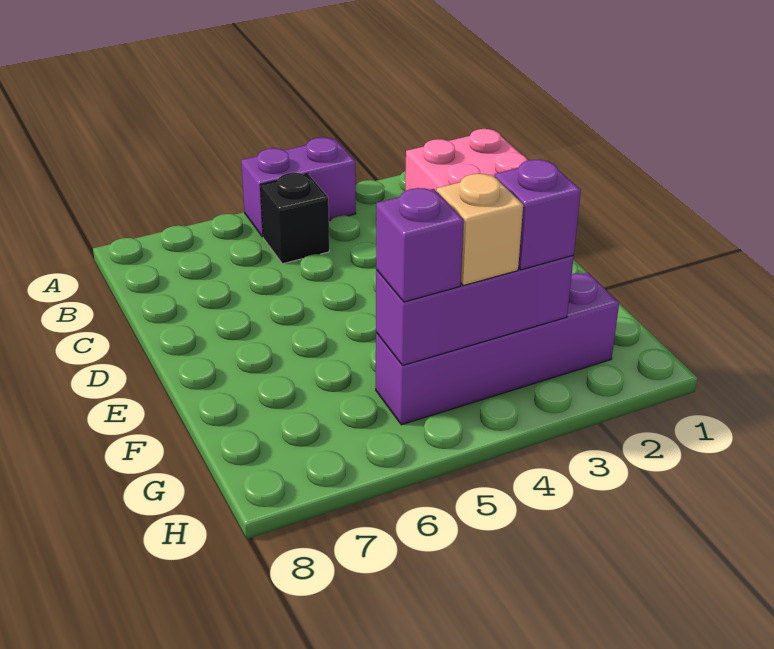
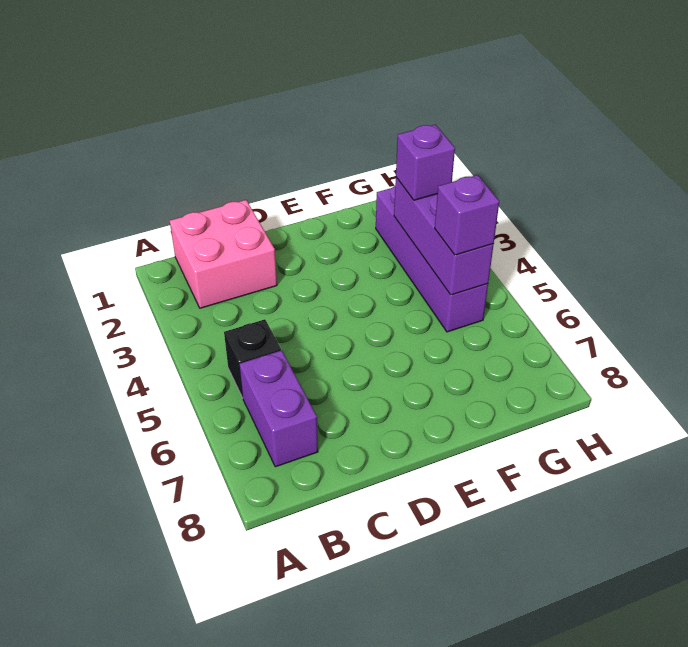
purple brick A4:A5 level 1 -> purple brick B6:B7 level 1
tan brick G4 level 3 -> none

